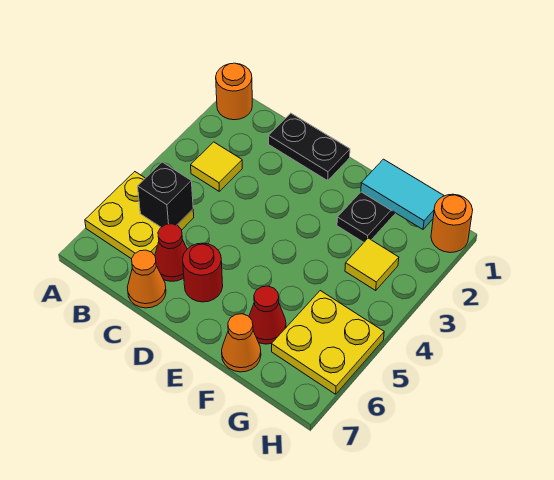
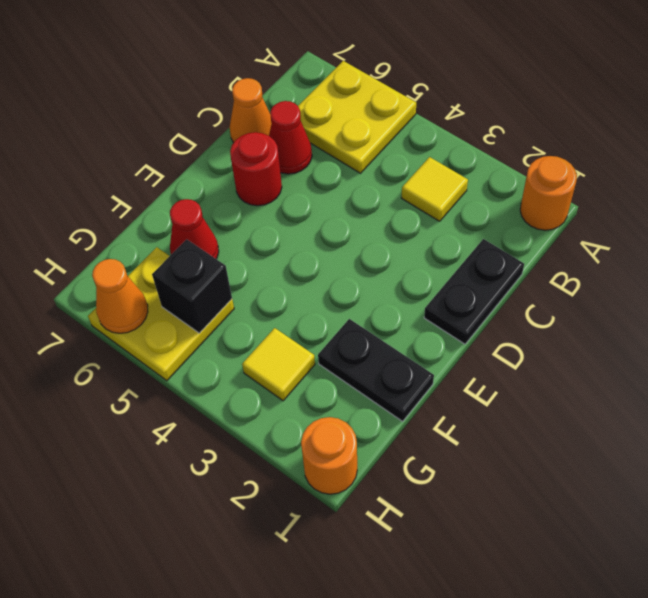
black brick B5 level 2 -> black brick G5 level 2
cyan tile F1:G1 level 2 -> none
orange cone F7 level 1 -> orange cone H6 level 2

